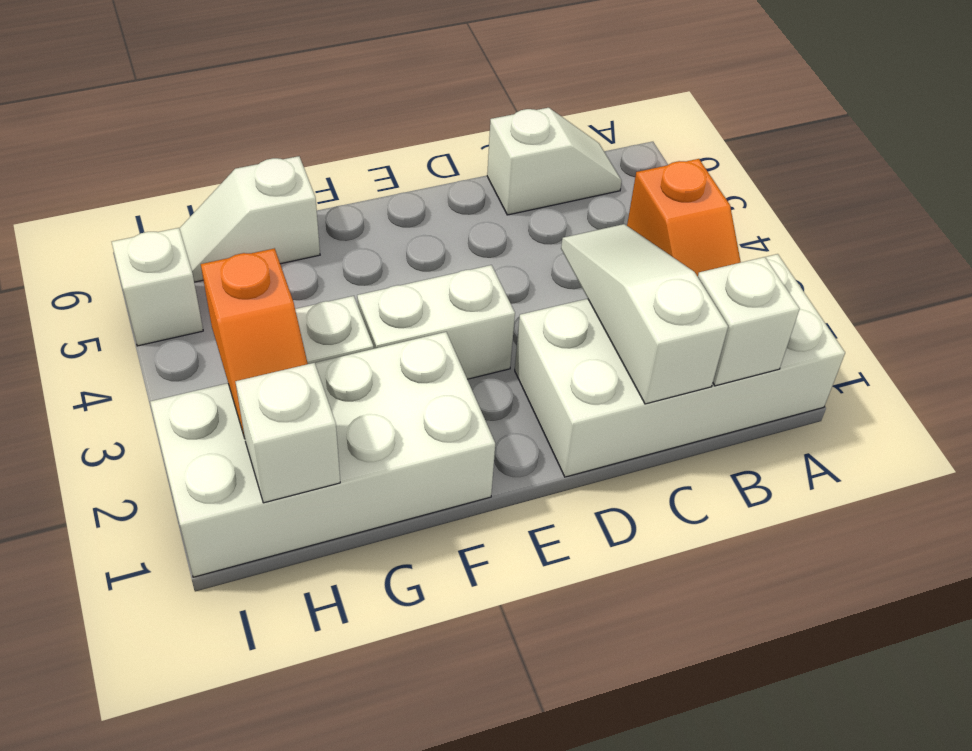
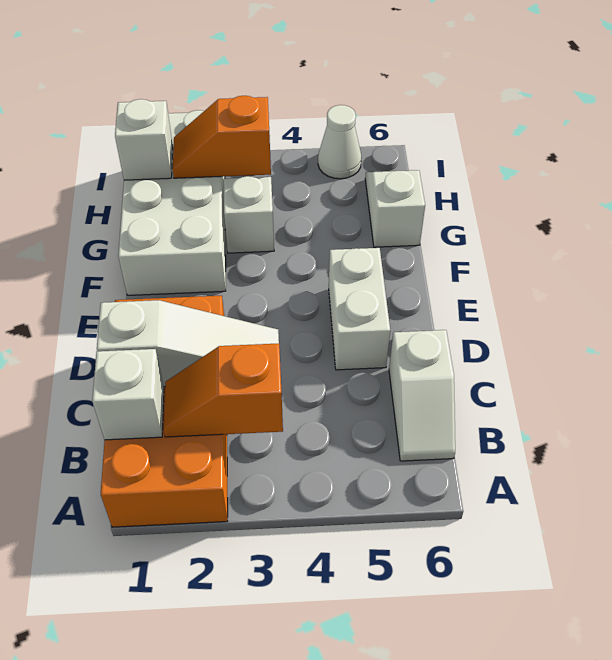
white brick A1:D2 level 1 -> orange brick A1:D2 level 1
white brick E3:F3 level 1 -> white brick D5:E5 level 1
white brick I5 level 1 -> white cone I5 level 1

